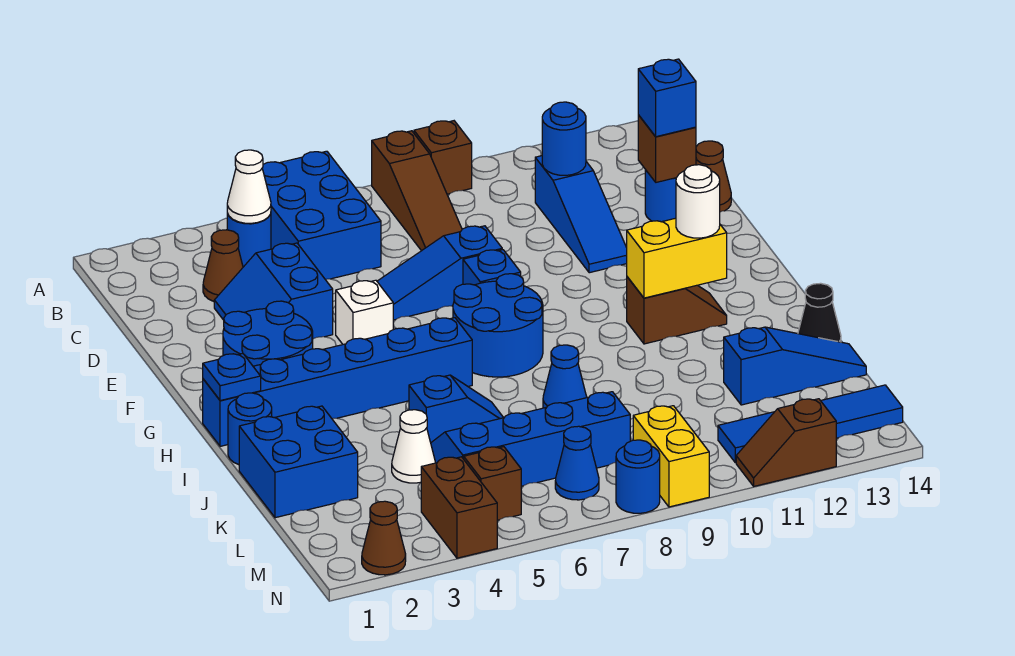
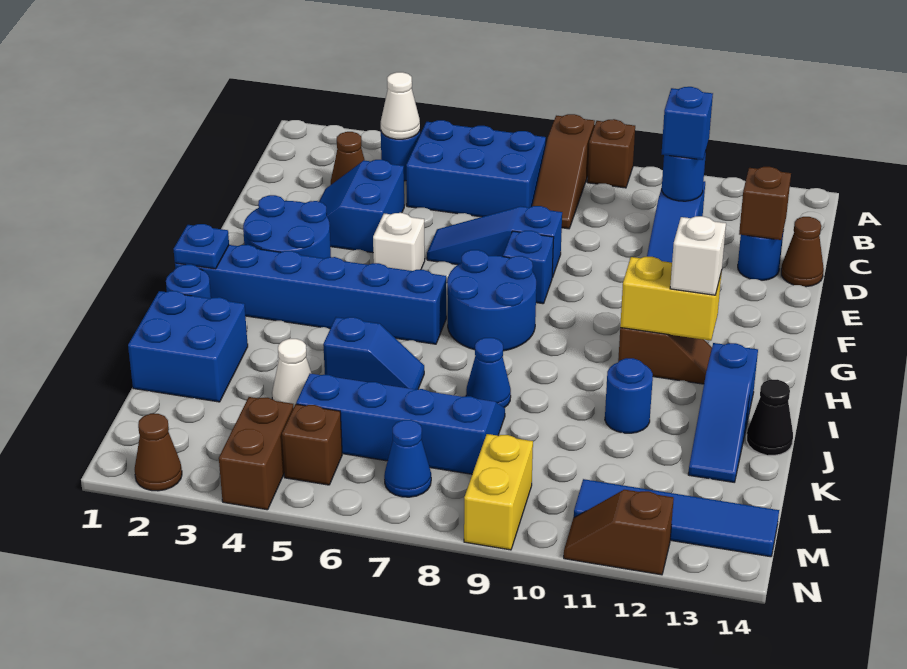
blue brick A5:C6 level 1 -> blue brick B5:C7 level 1
blue brick D13 level 3 -> blue brick C11 level 3
white round brick H12 level 3 -> white brick H12 level 3
blue slope K12:K14 level 1 top 12 -> blue slope I13:K13 level 1 top I
blue round brick N8 level 1 -> blue round brick J11 level 1

